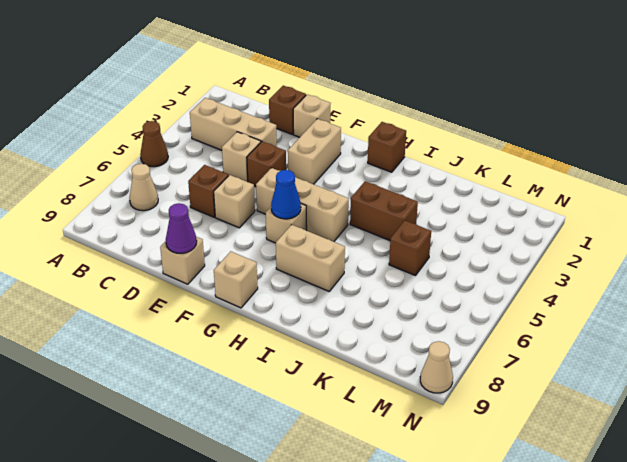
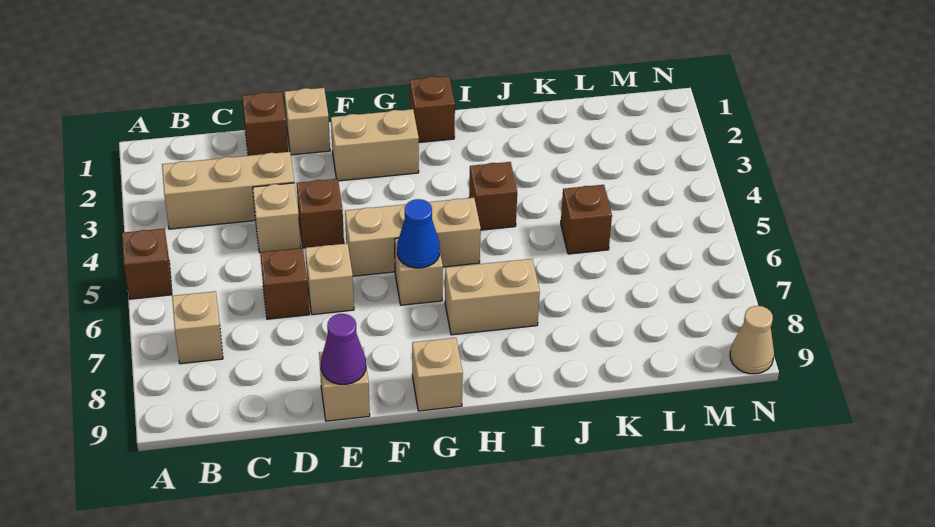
brown cone A5 level 1 -> brown brick A5 level 1
tan cone B7 level 1 -> tan brick B7 level 1
tan brick F2:F3 level 1 -> tan brick F2:G2 level 1
brown brick I4:J4 level 1 -> brown brick I4 level 1

